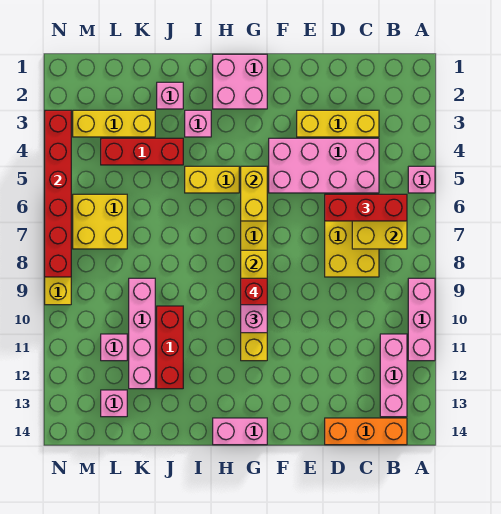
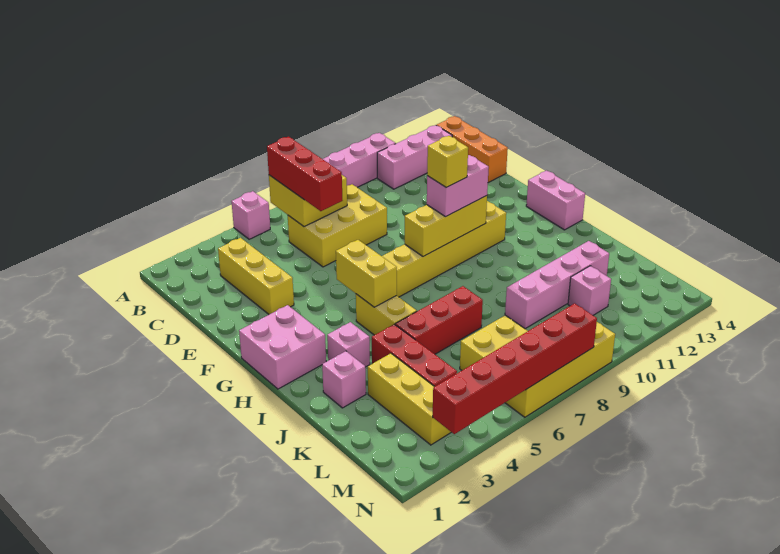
pink brick C4:F5 level 1 -> none
yellow brick G5:G6 level 2 -> yellow brick G5:H5 level 2
red brick G9 level 4 -> yellow brick G9 level 4
red brick J10:J12 level 1 -> red brick J5:J7 level 1
pink brick L13 level 1 -> none

